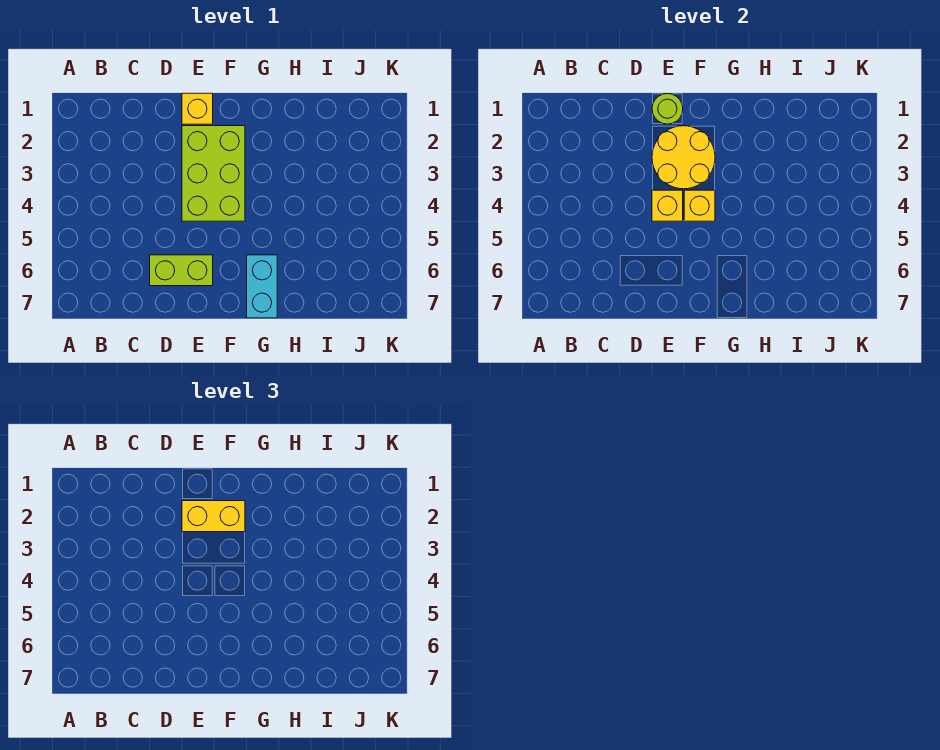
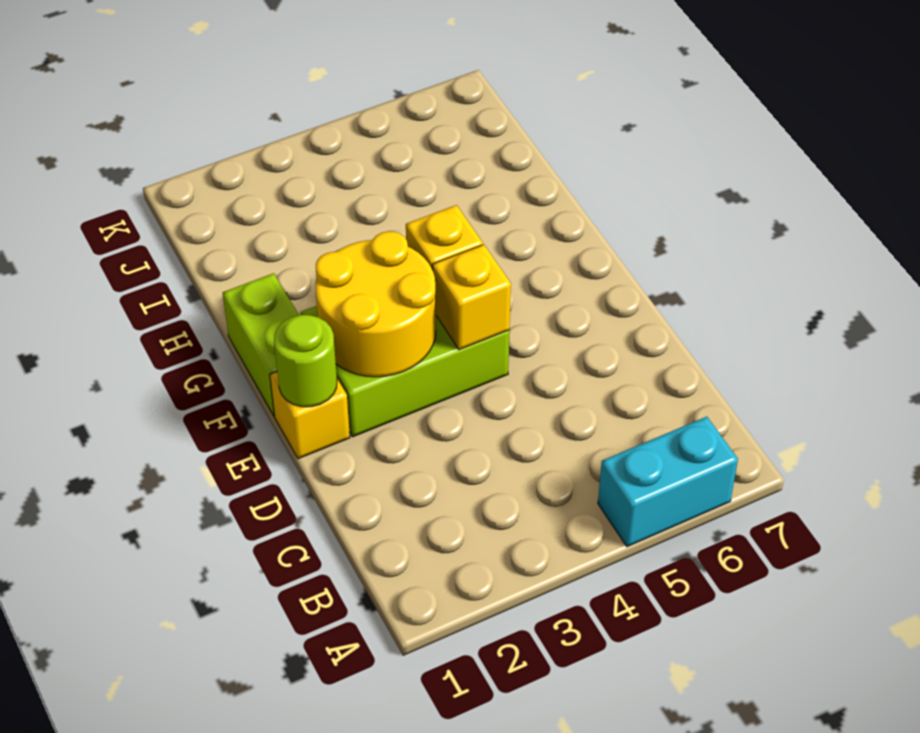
lime brick D6:E6 level 1 -> lime brick F1:G1 level 1
yellow brick E2:F2 level 3 -> none
cyan brick G6:G7 level 1 -> cyan brick A5:A6 level 1

